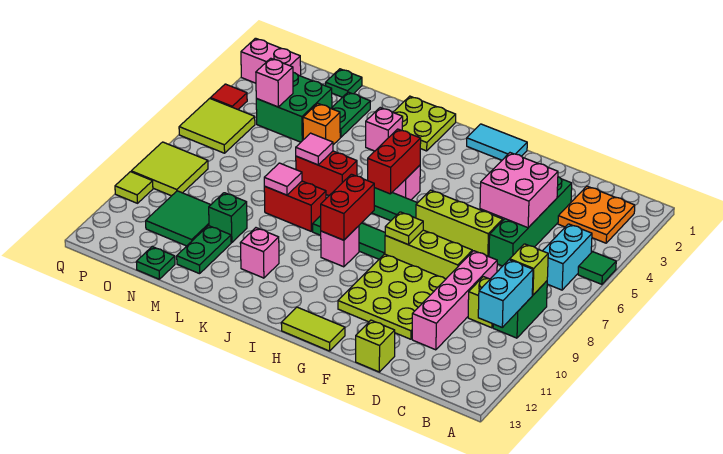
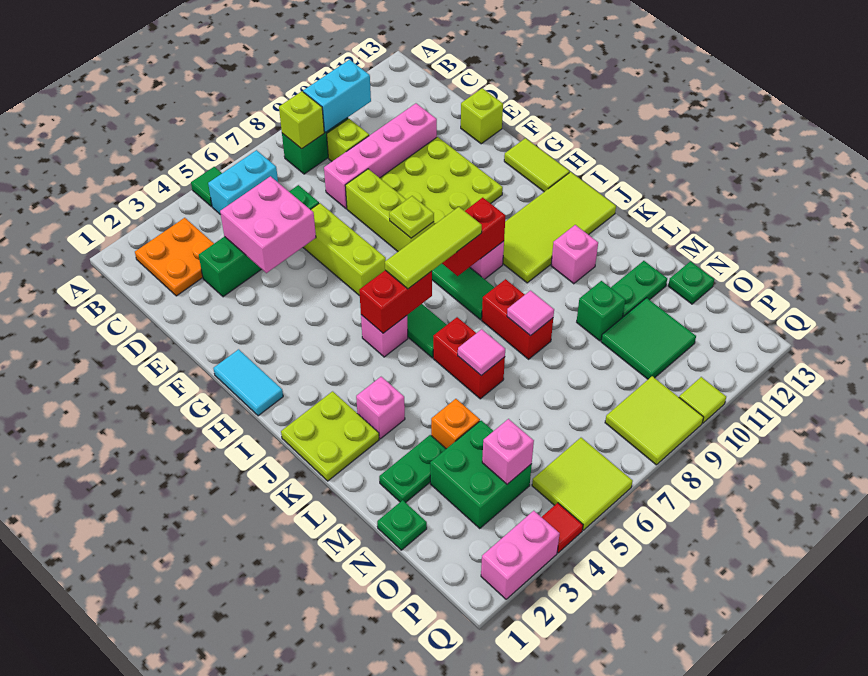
none -> lime tile I6:I8 level 3
none -> lime tile I10:J13 level 1
pink brick P2:Q2 level 1 -> pink brick Q2:Q3 level 1

